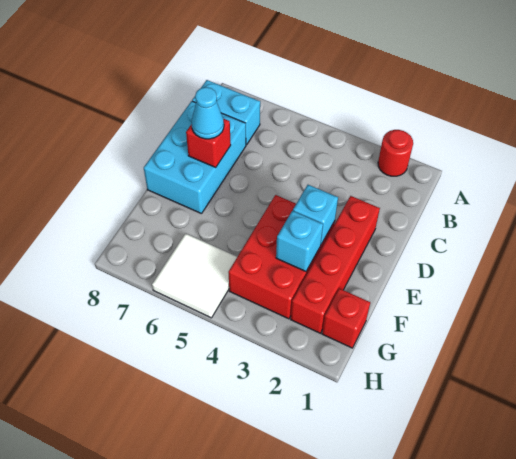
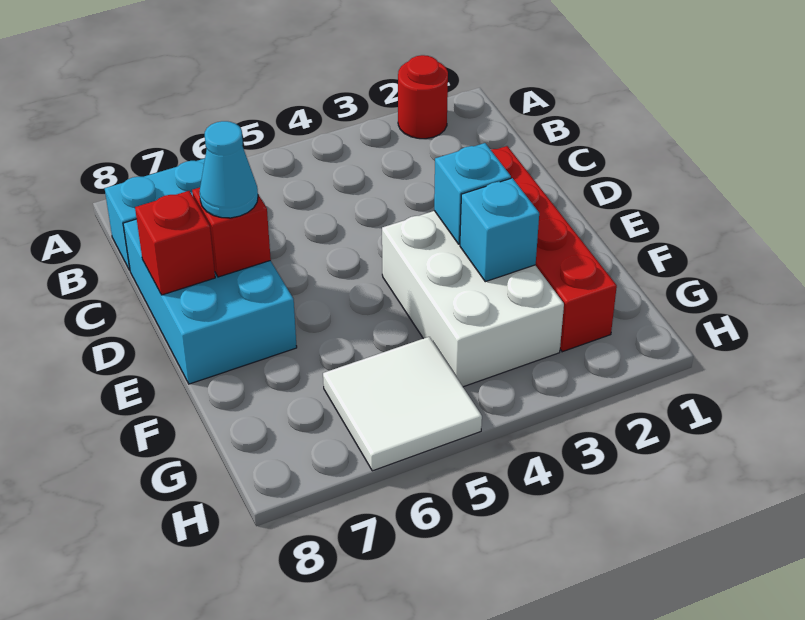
red brick E3:G4 level 1 -> white brick E3:G4 level 1
red brick G1 level 1 -> red brick D8 level 2

